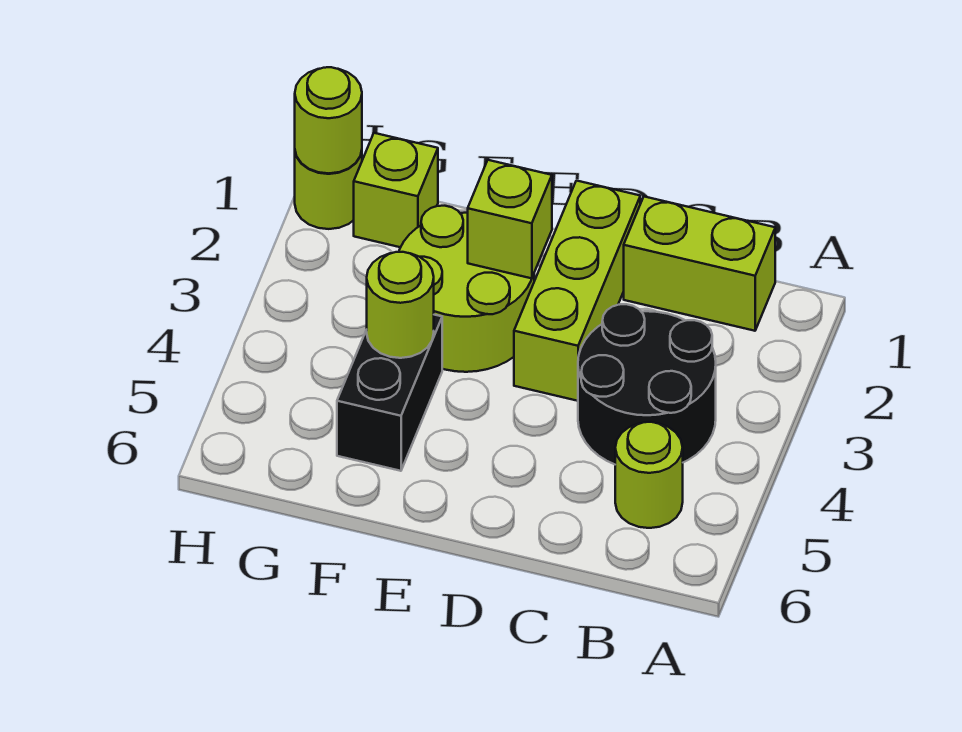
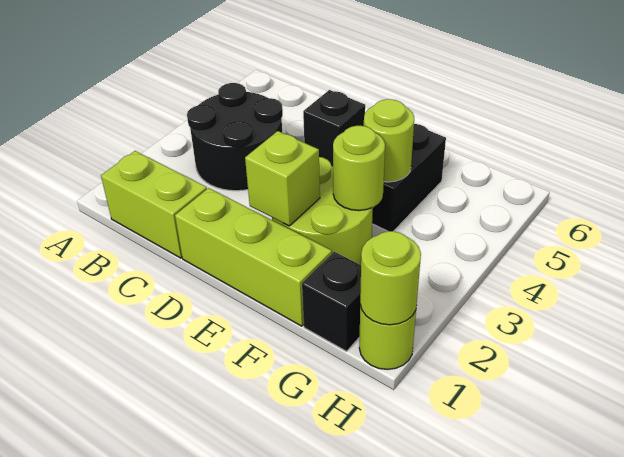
lime round brick B5 level 1 -> lime round brick F3 level 2
lime brick D1:D3 level 1 -> lime brick D1:F1 level 1
none -> black brick D5 level 1
lime brick G1 level 1 -> black brick G1 level 1

